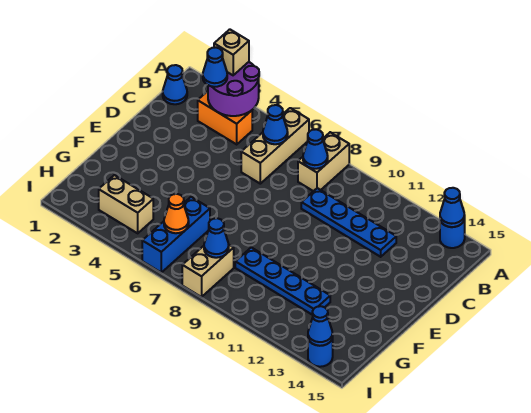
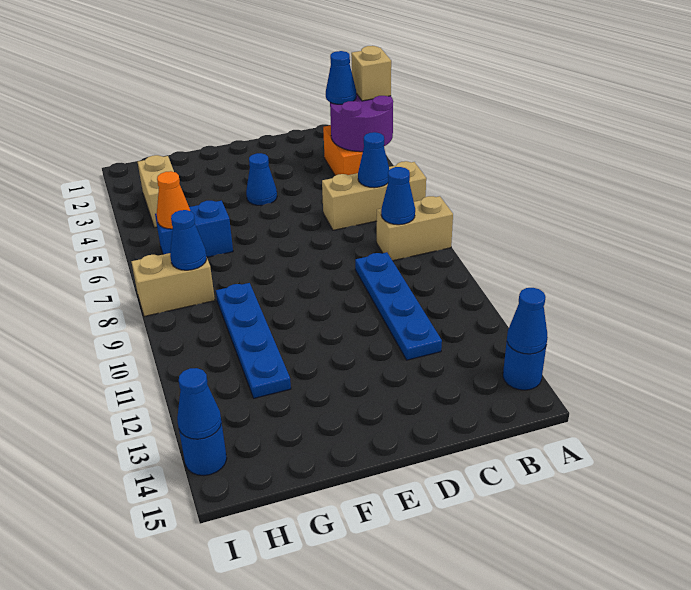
blue cone B1 level 1 -> blue cone E4 level 1
blue brick G6:I6 level 1 -> blue brick G6:H6 level 1

